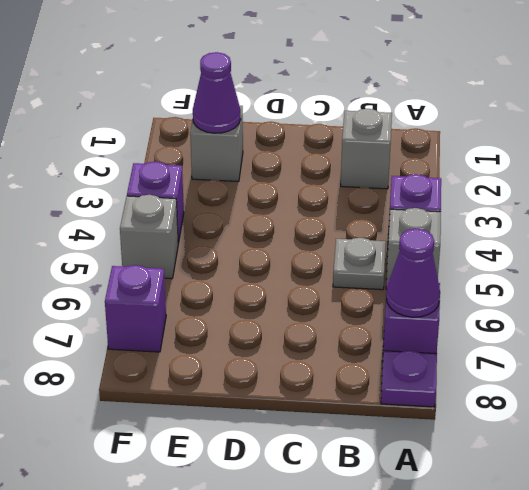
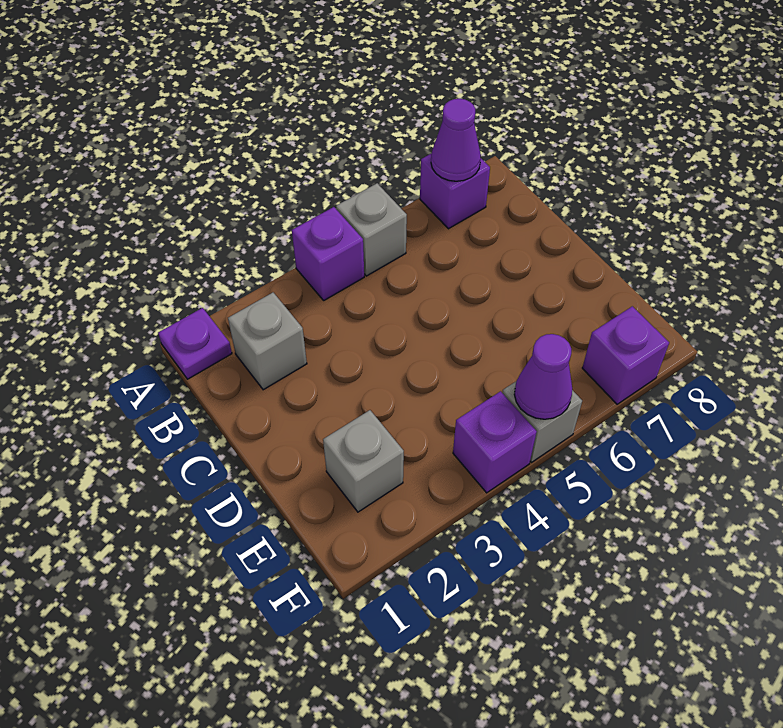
purple plate A8 level 1 -> purple plate A1 level 1
grey plate B5 level 1 -> none
purple cone E2 level 2 -> purple cone F5 level 2

